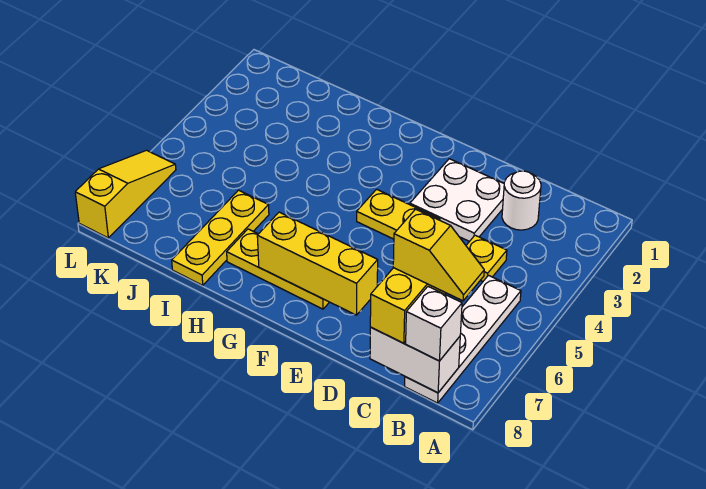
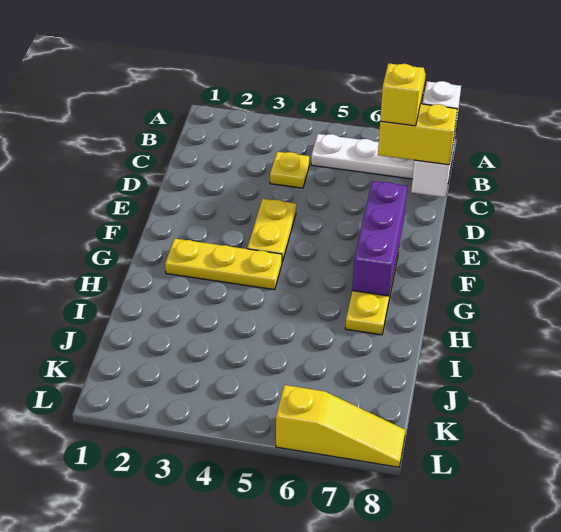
white round brick C2 level 1 -> none
white plate D2:E3 level 1 -> none
yellow brick E7:G7 level 2 -> purple brick E7:G7 level 2
yellow plate I6:I8 level 1 -> yellow plate G2:G4 level 1
yellow slope L6:L8 level 1 top 8 -> yellow slope L6:L8 level 1 top 6

